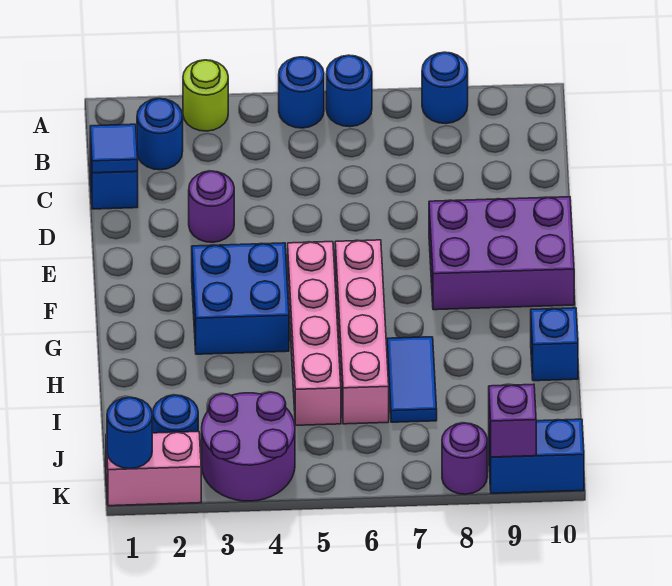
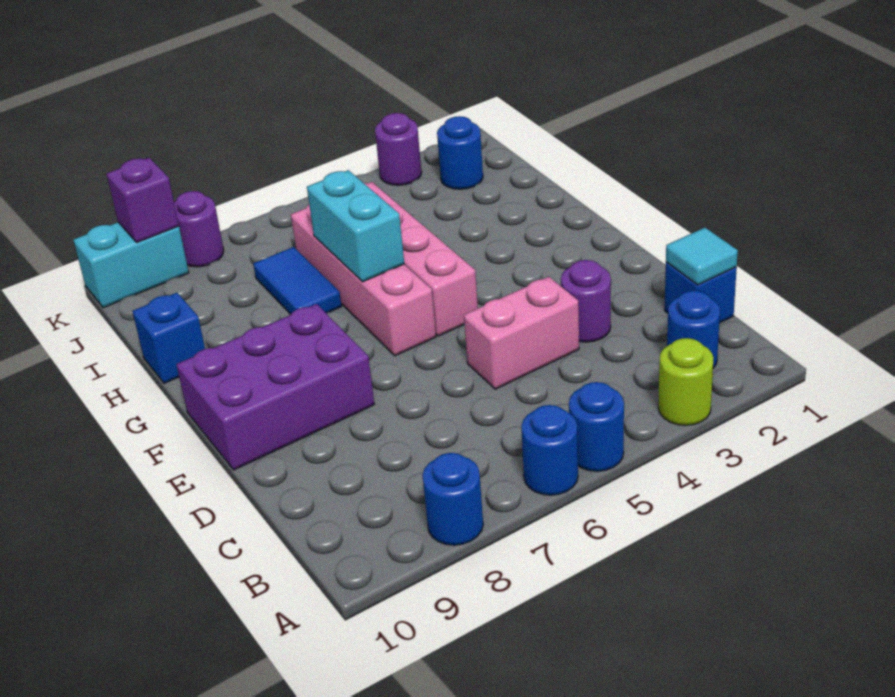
blue tile C1 level 2 -> cyan tile C1 level 2
blue brick F3:G4 level 1 -> none
none -> cyan brick G6:H6 level 2
purple round brick J3:K4 level 1 -> purple round brick K3 level 1
pink brick K1:K2 level 1 -> pink brick D4:D5 level 1
blue round brick K1 level 2 -> none
blue brick K9:K10 level 1 -> cyan brick K9:K10 level 1

